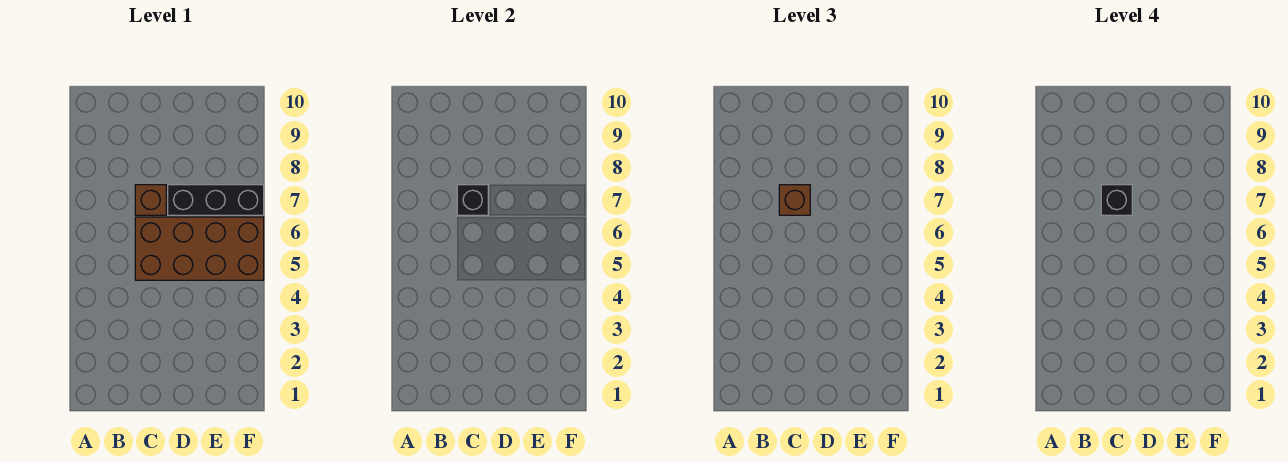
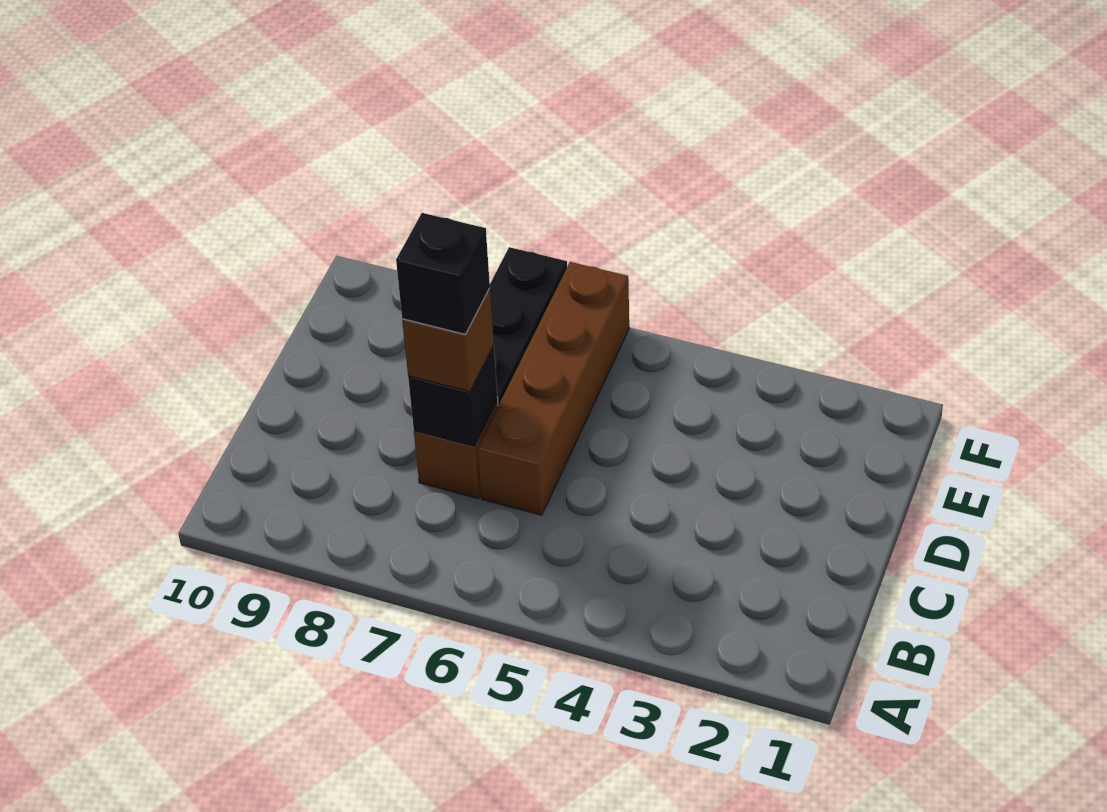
brown brick C5:F6 level 1 -> brown brick C6:F6 level 1

